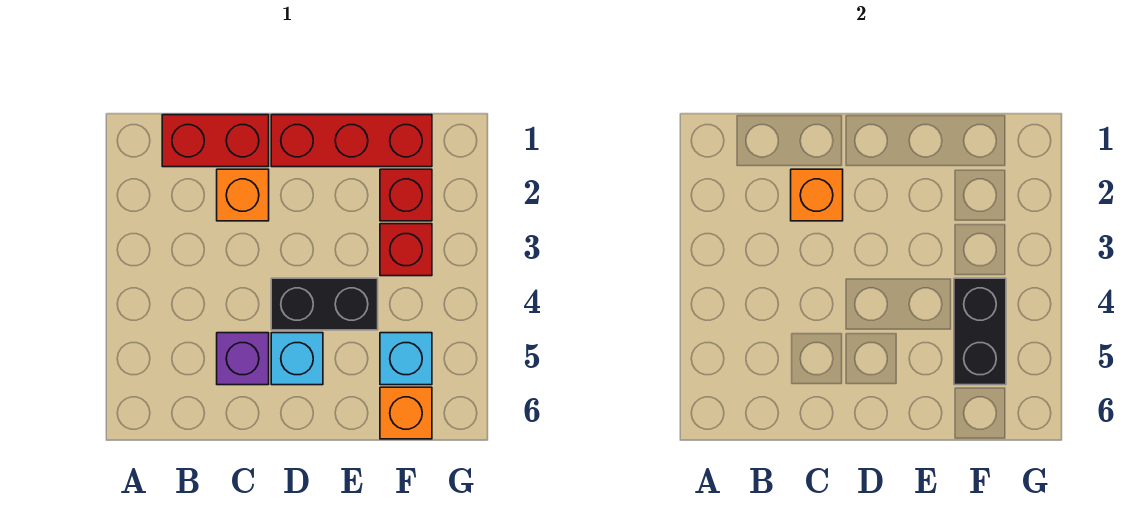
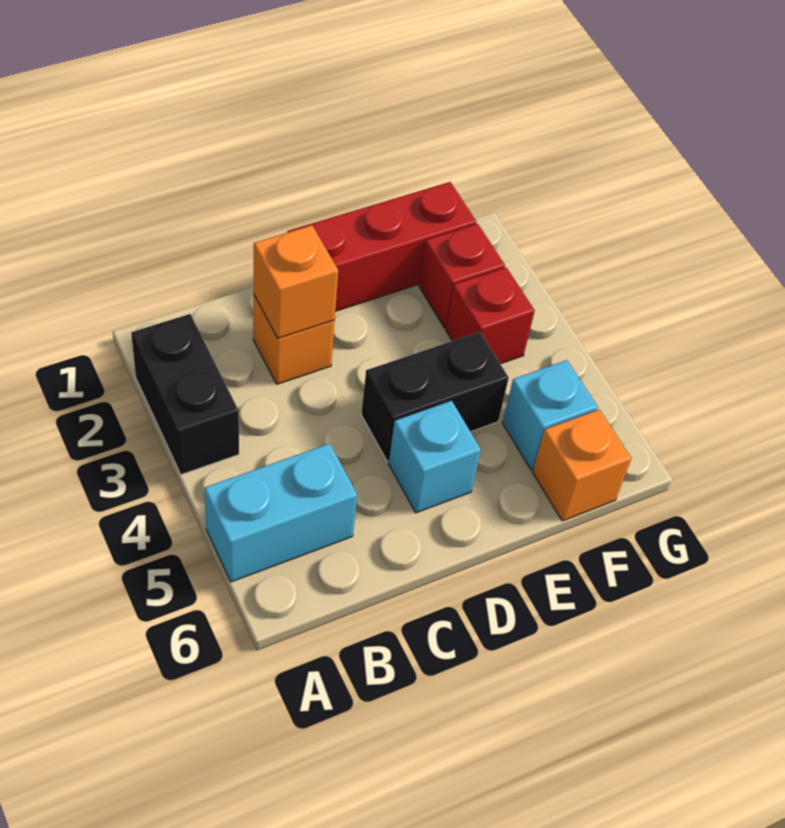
none -> cyan brick A5:B5 level 1
red brick B1:C1 level 1 -> none
purple brick C5 level 1 -> none
black brick F4:F5 level 2 -> black brick A2:A3 level 1

